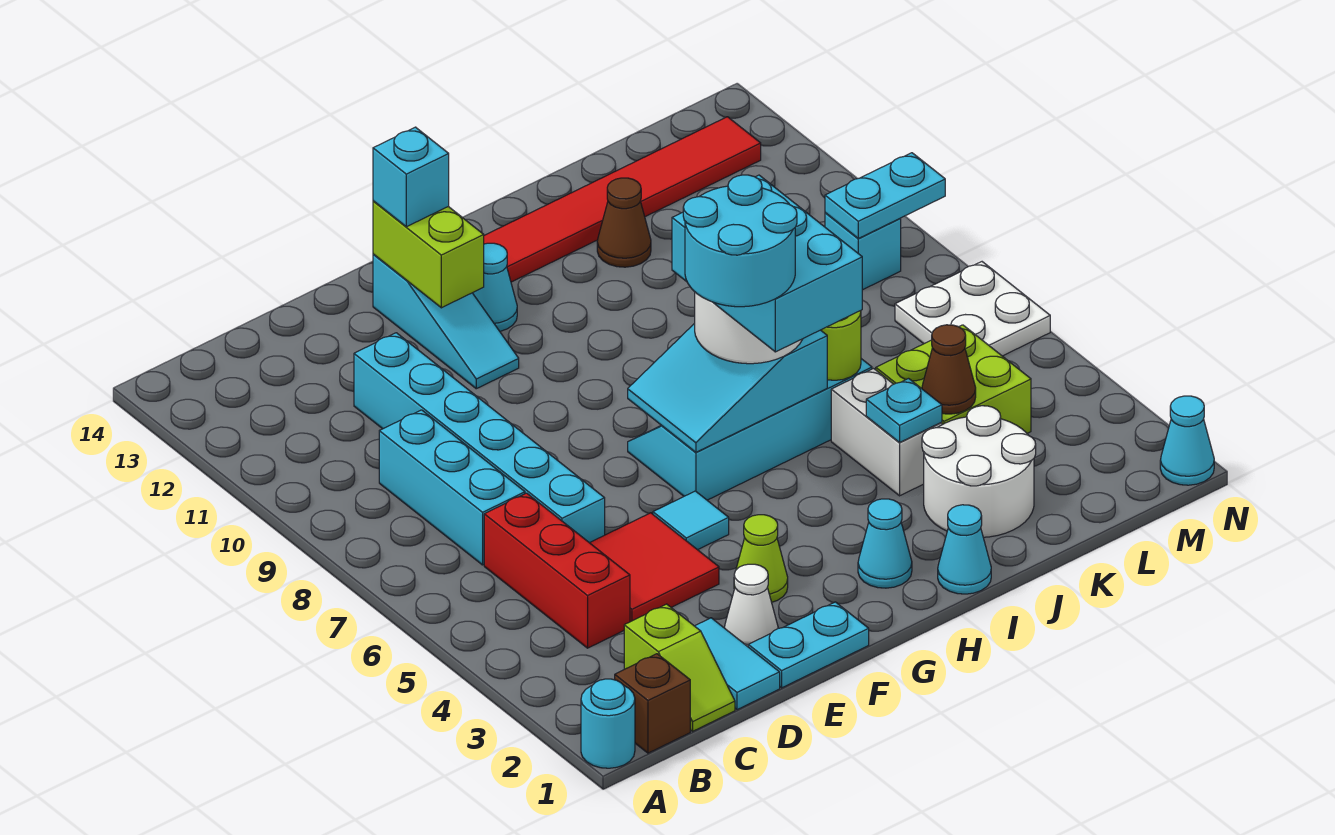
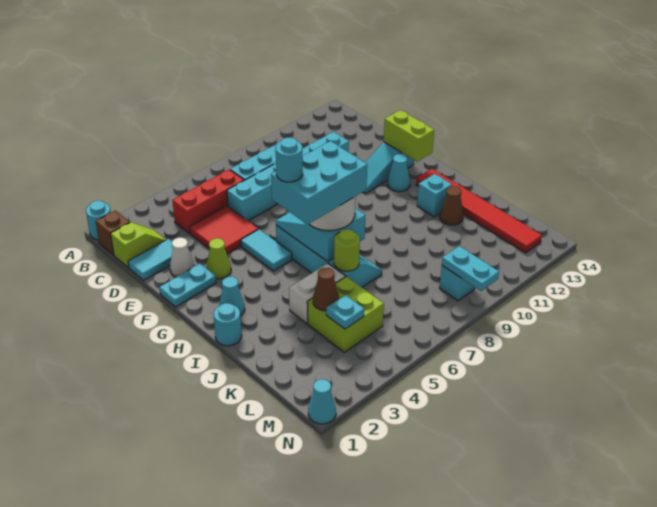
lime slope C1:C2 level 1 top 2 -> lime slope C1:C2 level 1 top 1
cyan plate E1:F1 level 1 -> cyan plate F1:F2 level 1
cyan tile F5 level 1 -> cyan tile F5:G5 level 1
lime brick F12:F13 level 2 -> lime brick F13:G13 level 2
cyan brick F13 level 3 -> cyan brick I12 level 1
cyan round brick G5:H6 level 5 -> cyan round brick H5 level 5
cyan cone I1 level 1 -> cyan round brick I1 level 1
white round brick J2:K3 level 1 -> none
cyan plate J4 level 2 -> cyan plate L4 level 2
white plate M6:N7 level 1 -> none

